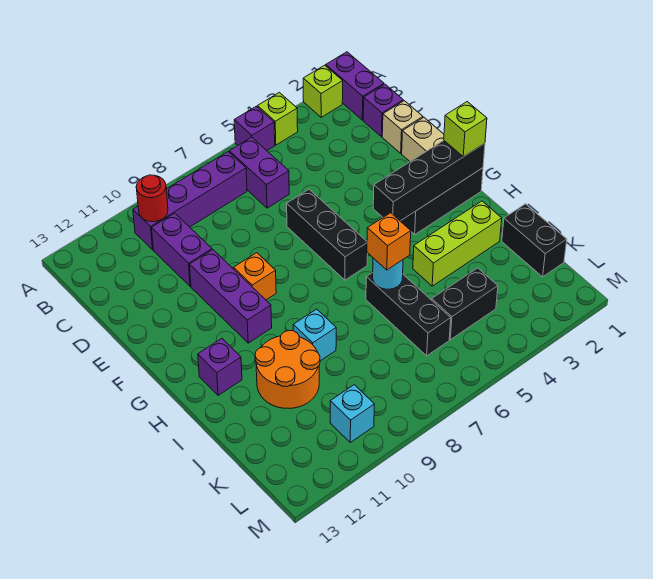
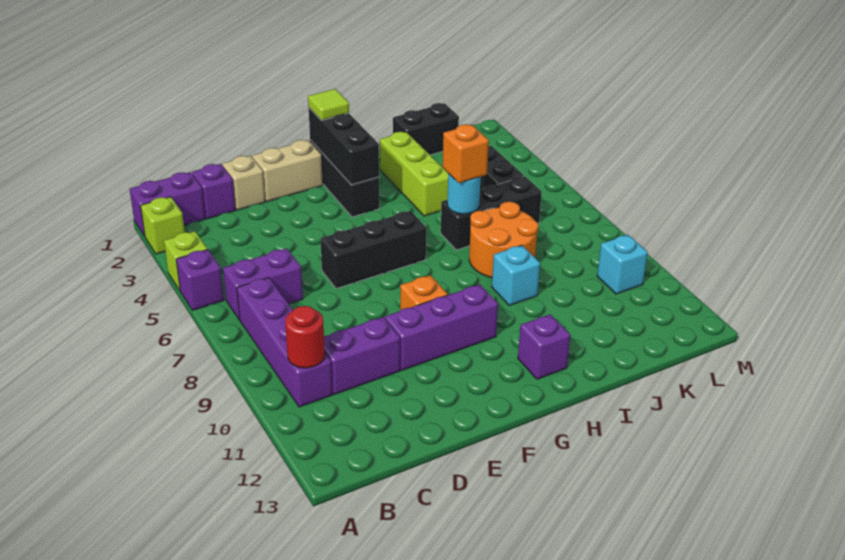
black brick G1:G4 level 2 -> black brick G1:G3 level 2
lime brick G1 level 3 -> lime tile G1 level 3
orange round brick I10:J11 level 1 -> orange round brick I7:J8 level 1

